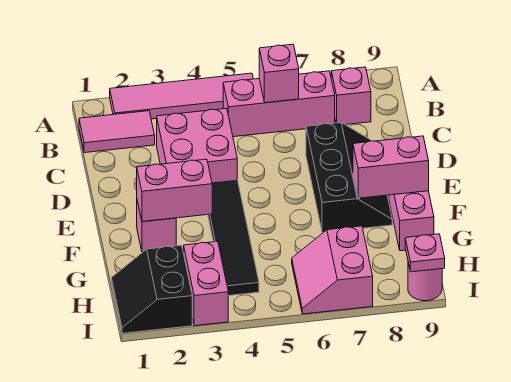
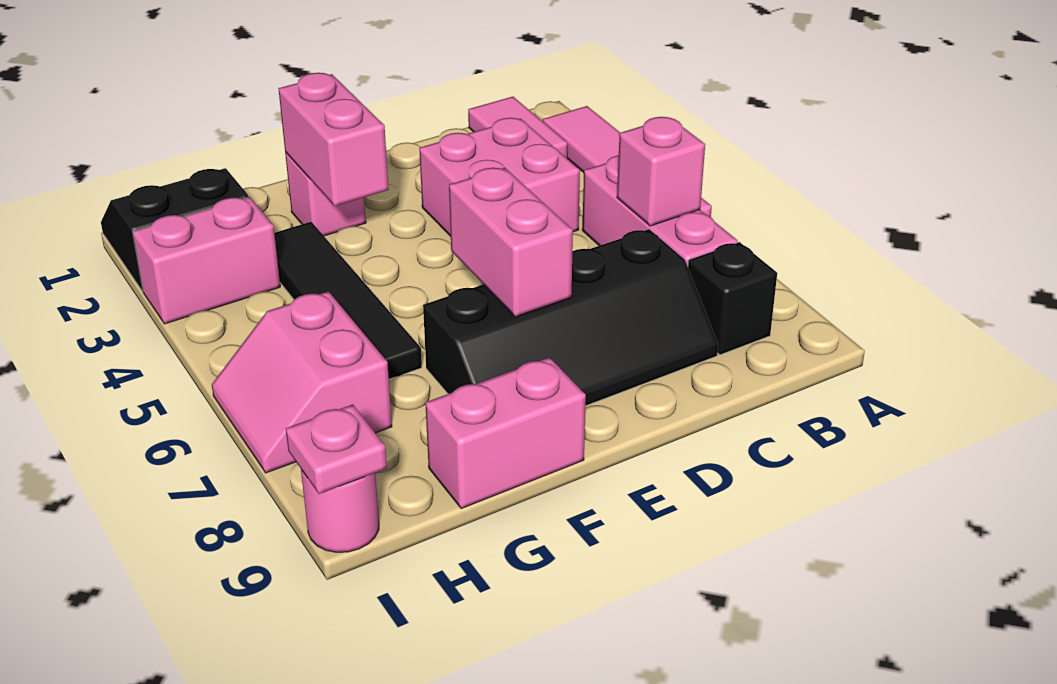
pink brick B8 level 1 -> black brick B8 level 1
black slope D7:F8 level 1 top 7 -> black slope C7:F8 level 1 top 7
black tile E4:H4 level 1 -> black tile G3:G6 level 1
pink brick F8:F9 level 2 -> pink brick E6:E7 level 2
pink slope H6:I7 level 1 top 7 -> pink slope H6:I7 level 1 top H

